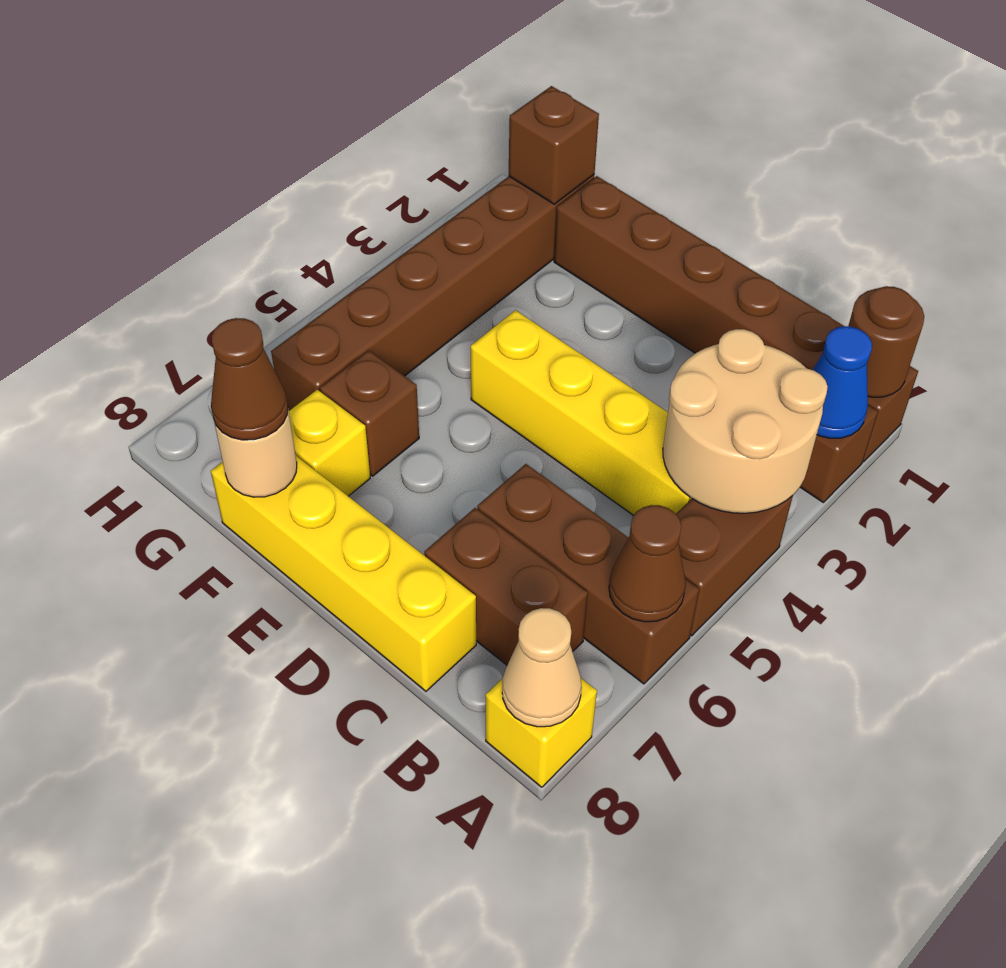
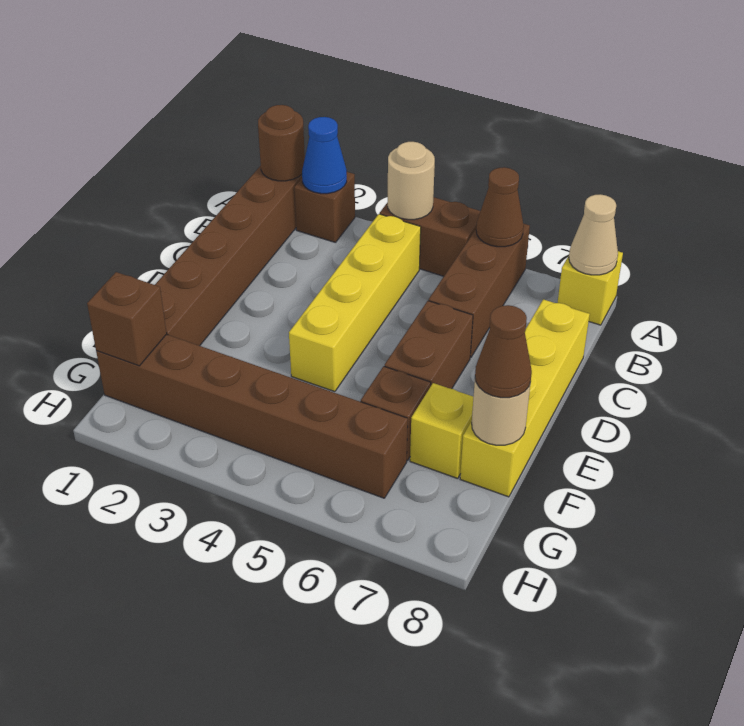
tan round brick A3:B4 level 2 -> tan round brick A4 level 2
brown brick B7:C7 level 1 -> brown brick D6:E6 level 1

